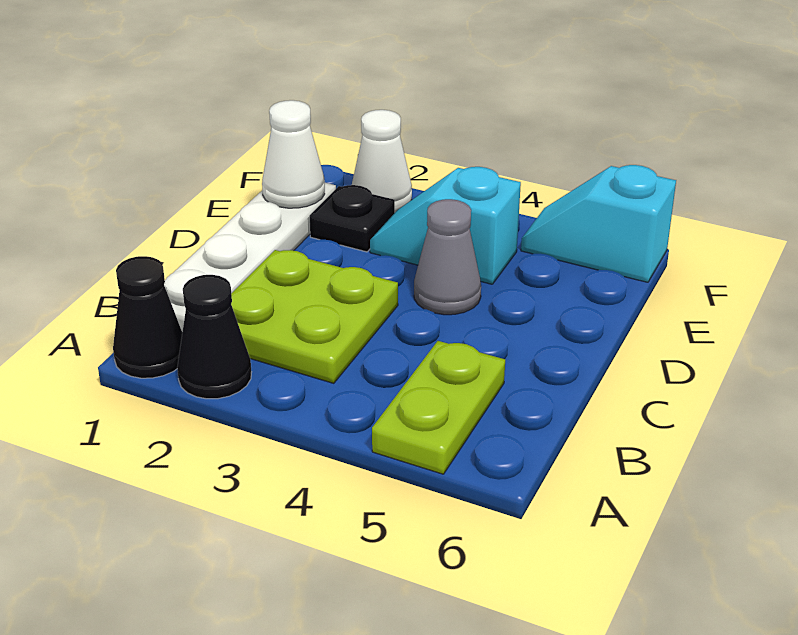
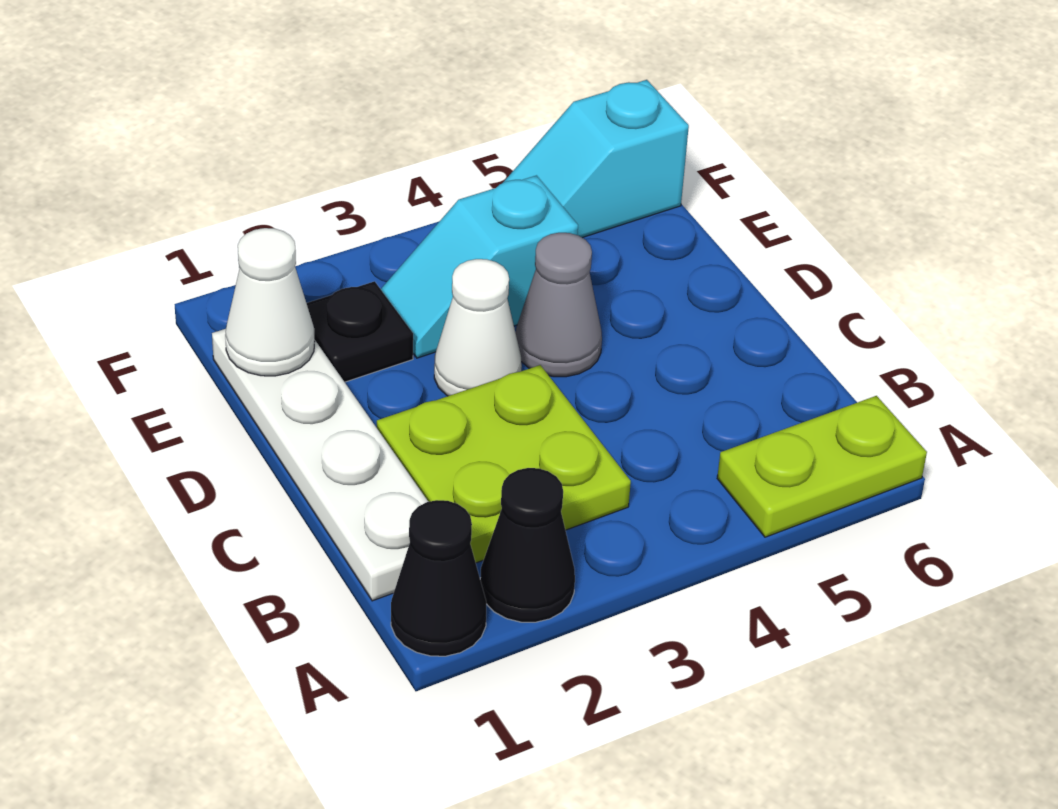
lime plate A5:B5 level 1 -> lime plate A5:A6 level 1
white cone F2 level 1 -> white cone D3 level 1

